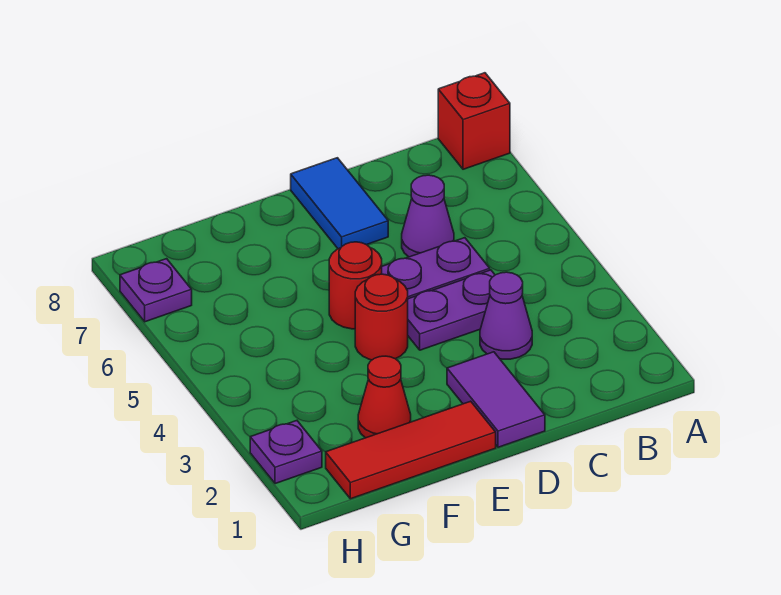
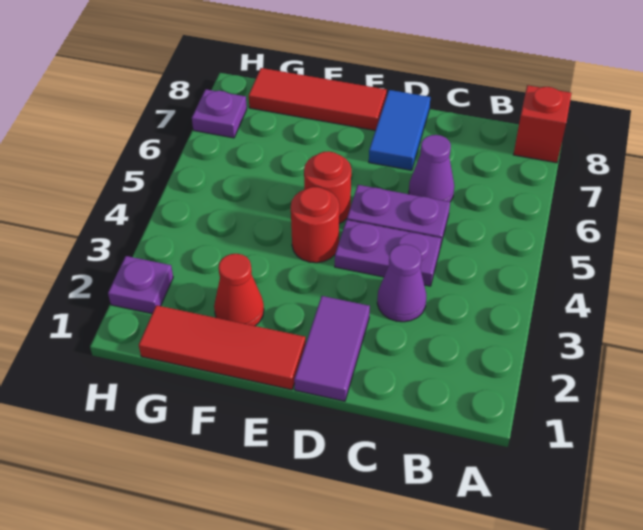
none -> red tile E8:G8 level 1

